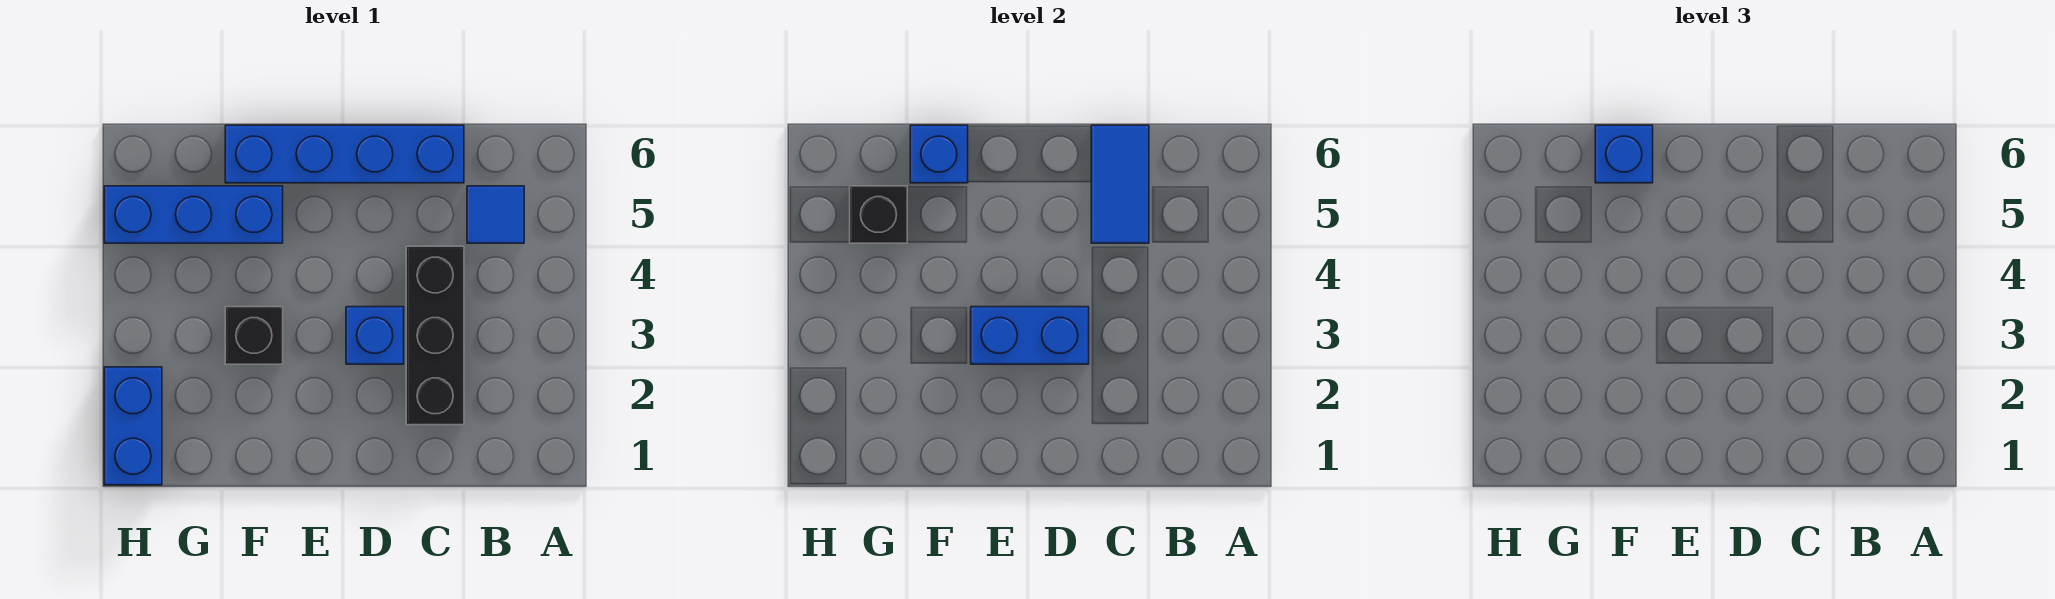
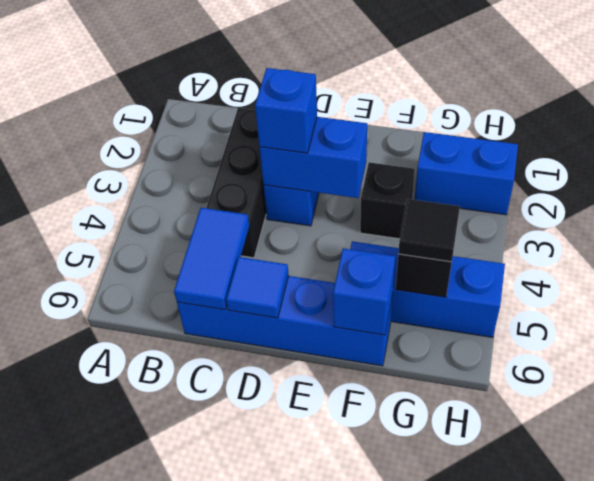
blue tile B5 level 1 -> blue tile D6 level 2
blue brick F6 level 3 -> blue brick D3 level 3
none -> black tile G5 level 3
blue brick H1:H2 level 1 -> blue brick G2:H2 level 1

